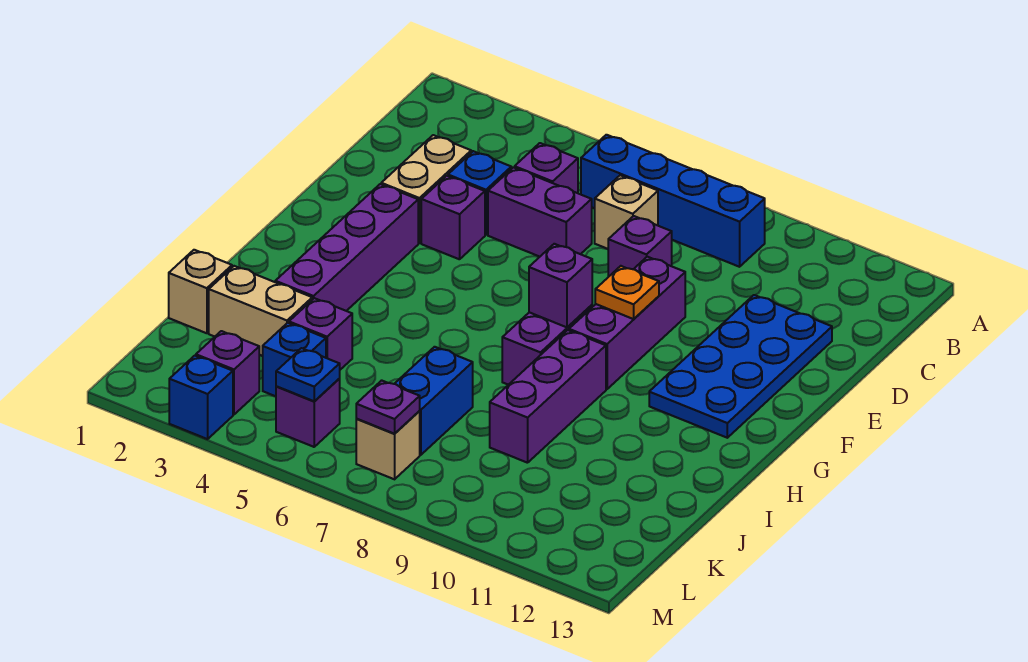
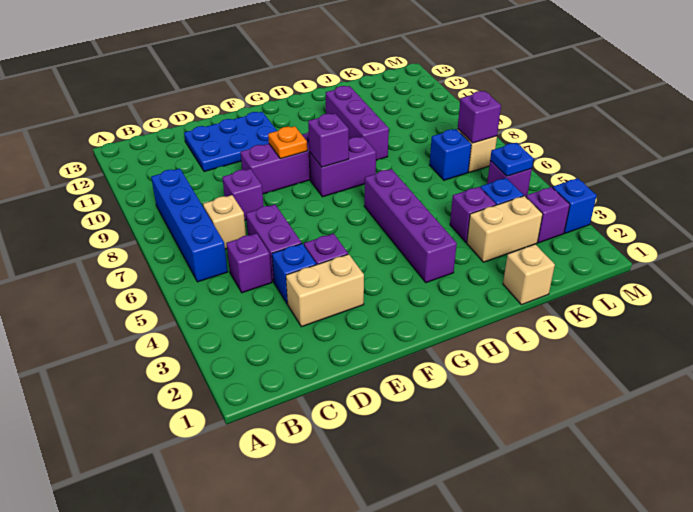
blue plate D11:G12 level 1 -> blue plate D11:F12 level 1
purple brick F3:I3 level 1 -> purple brick H3:H6 level 1
purple brick H9:J9 level 1 -> purple brick I9:I11 level 1
tan brick J2:J3 level 1 -> tan brick J3:K3 level 1
blue brick J7:K7 level 1 -> blue brick K7 level 1
purple plate L7 level 2 -> purple brick L7 level 2

